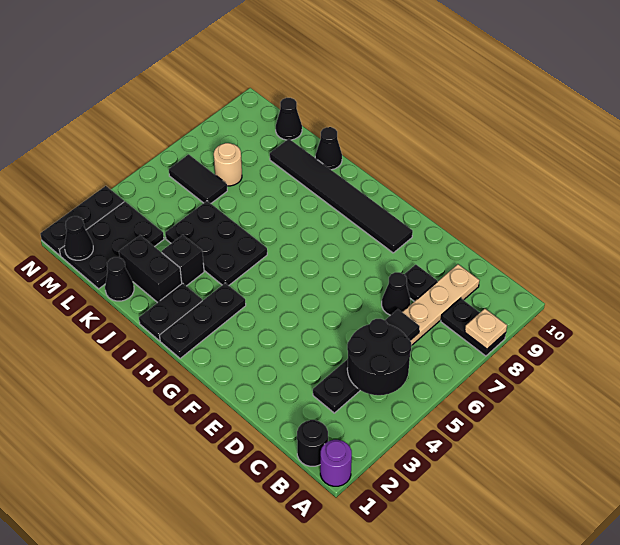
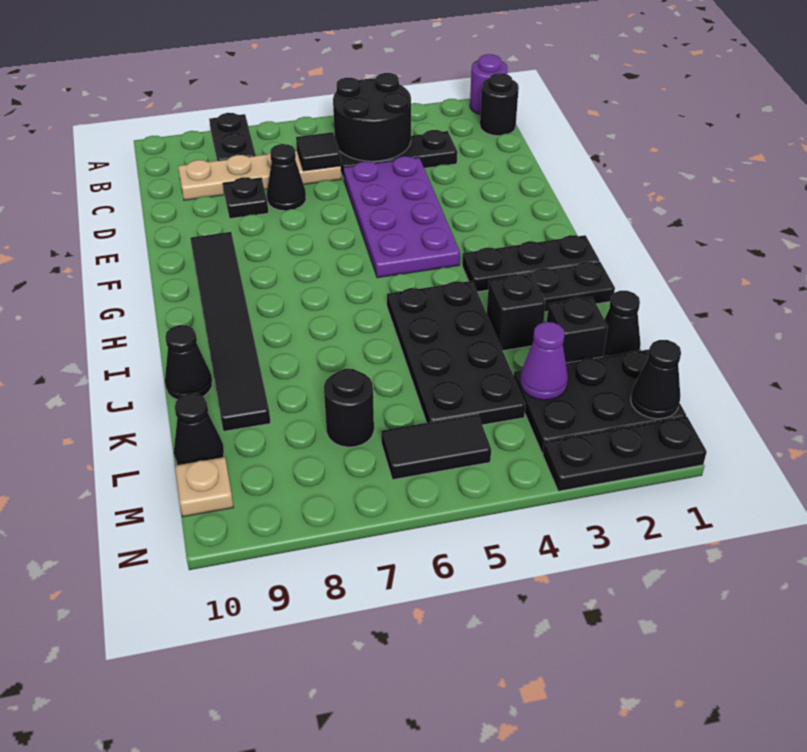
tan plate A8 level 2 -> tan plate M10 level 1
none -> purple plate D4:G5 level 1
black plate I4:K5 level 1 -> black plate I4:L5 level 1
black brick J2:K2 level 1 -> black brick K2 level 1
none -> purple cone L3 level 2
black tile L6:M6 level 1 -> black tile M5:M6 level 1
tan round brick L7 level 1 -> black round brick L7 level 1

